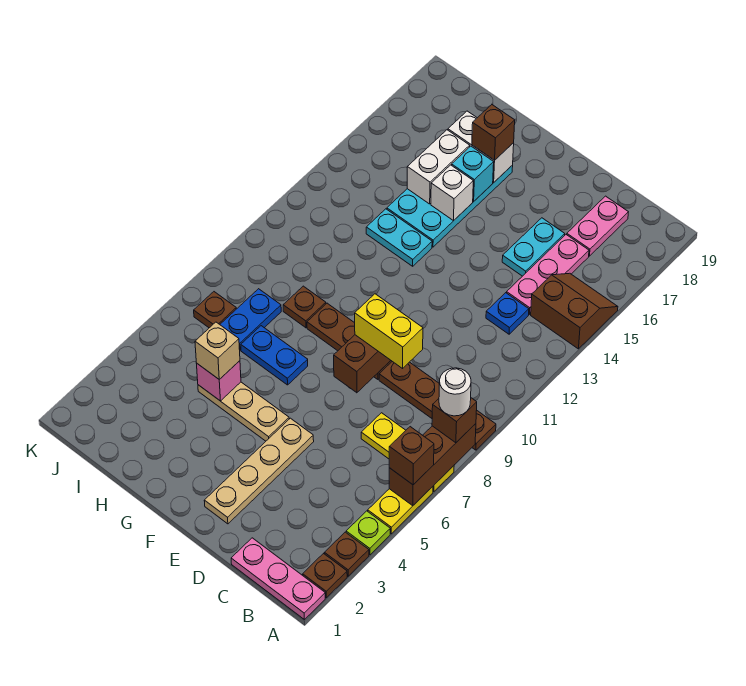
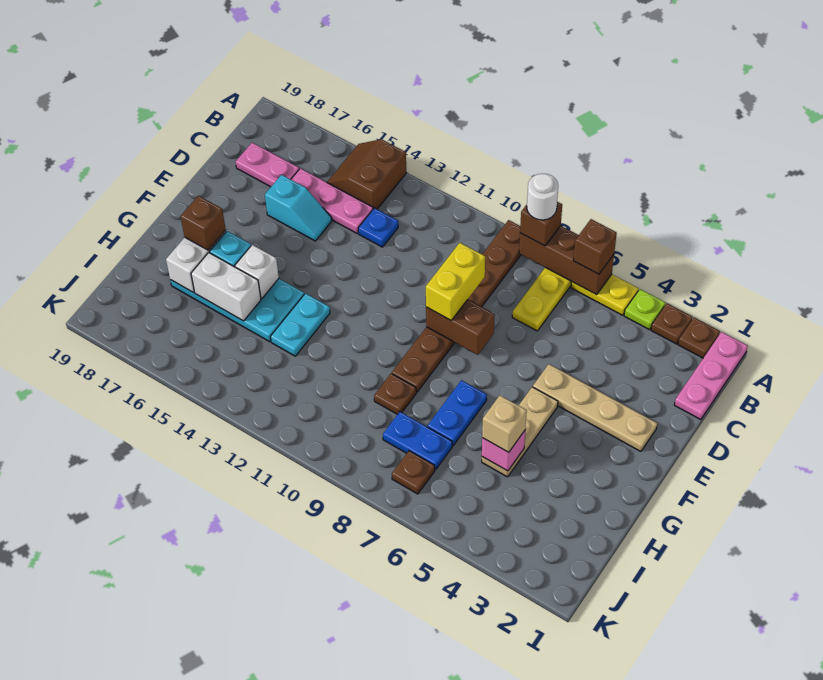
cyan plate D15:D16 level 1 -> cyan slope D15:D16 level 1 top 16

